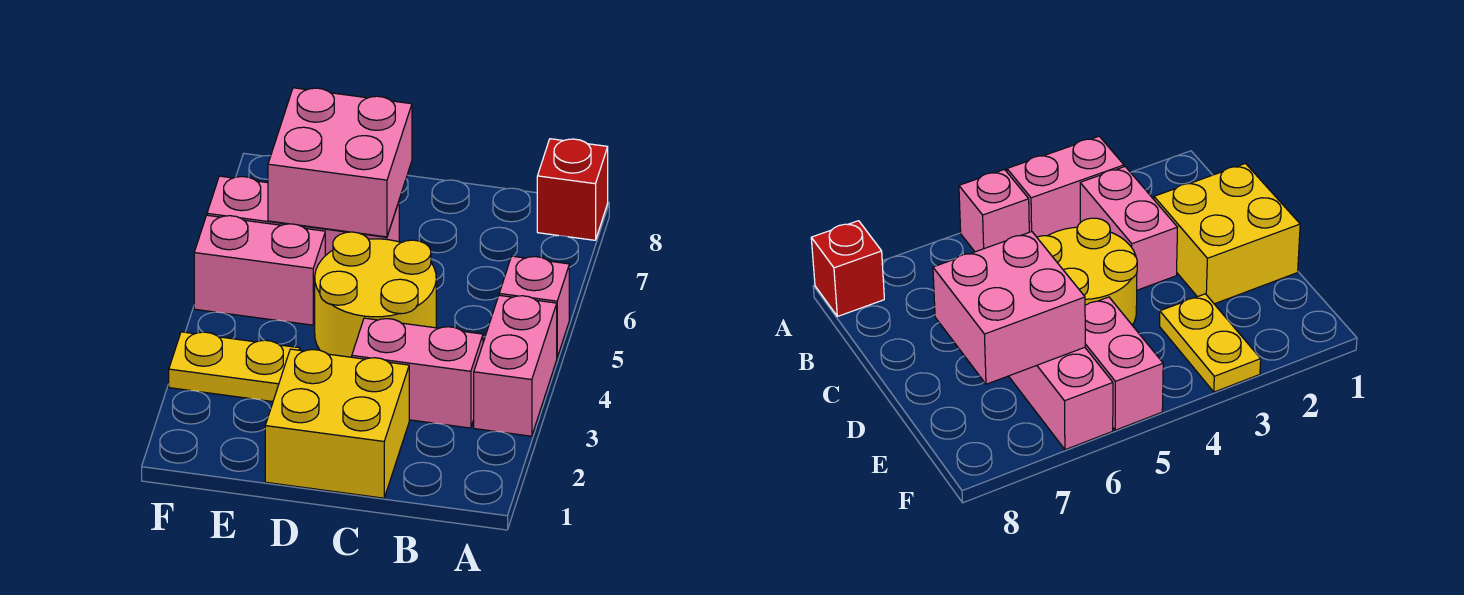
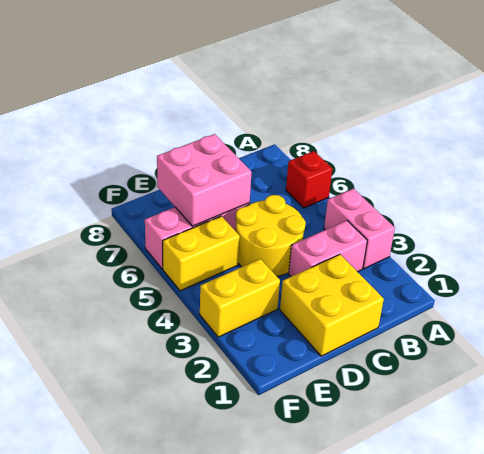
pink brick A5 level 1 -> none
red brick A8 level 1 -> red brick A6 level 1
yellow plate E3:F3 level 1 -> yellow brick E3:F3 level 1
pink brick E5:F5 level 1 -> yellow brick E5:F5 level 1

